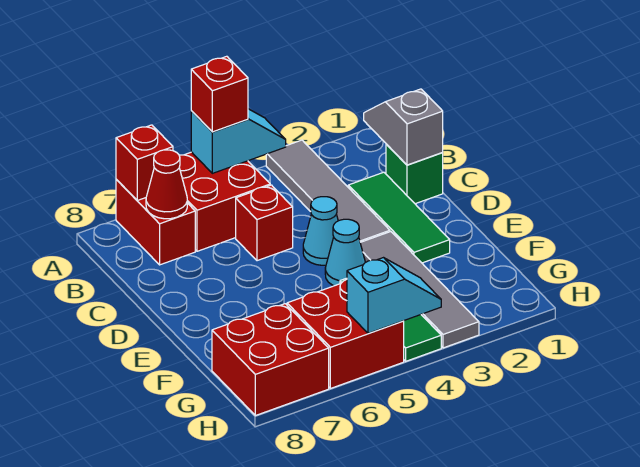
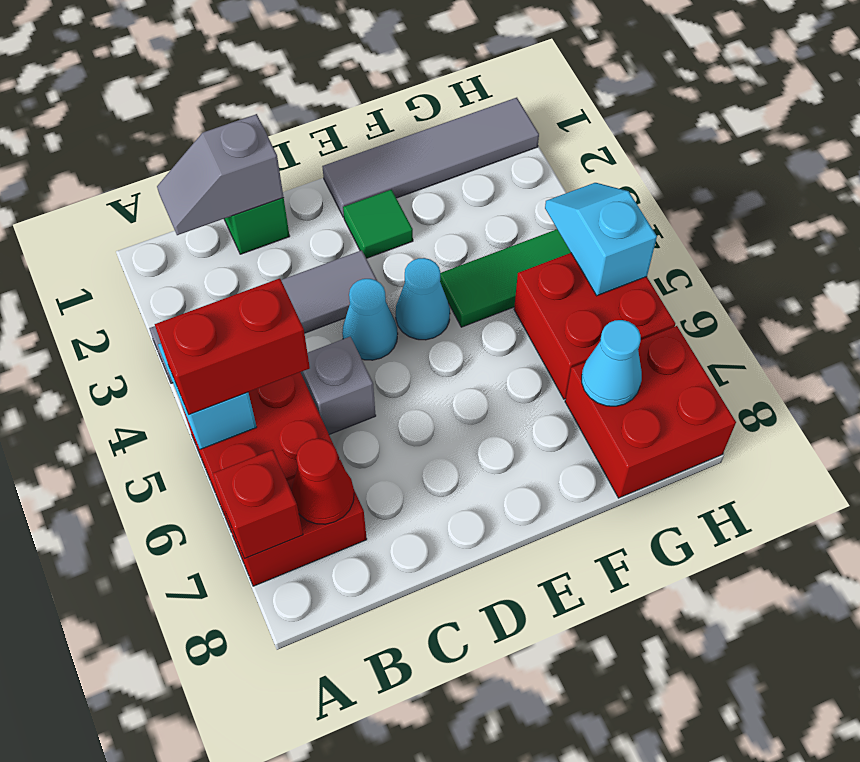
red brick A5 level 3 -> red brick A5:B5 level 3
green tile C2:E2 level 1 -> green tile E2 level 1
red brick C5 level 1 -> grey brick C5 level 1
grey tile E3:H3 level 1 -> grey tile E1:H1 level 1
none -> cyan cone G7 level 2

